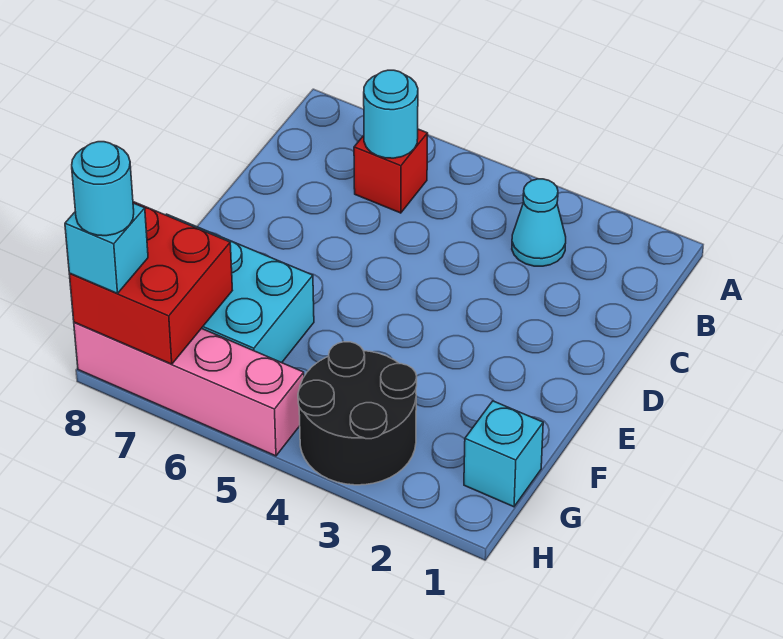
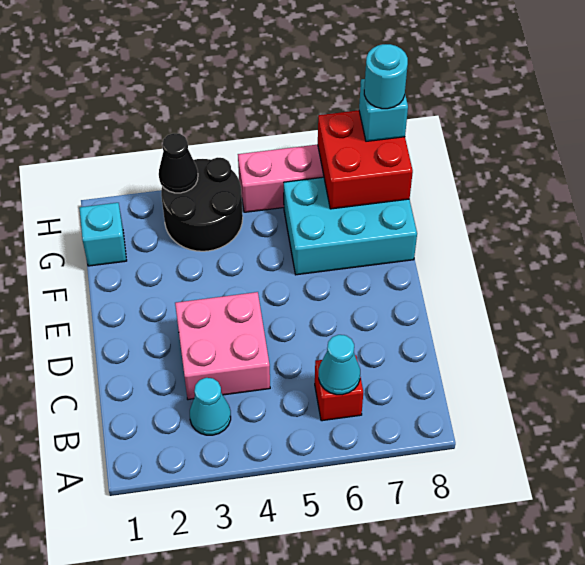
cyan round brick B6 level 2 -> cyan cone B6 level 2
none -> pink brick C3:D4 level 1
none -> black cone H3 level 2

